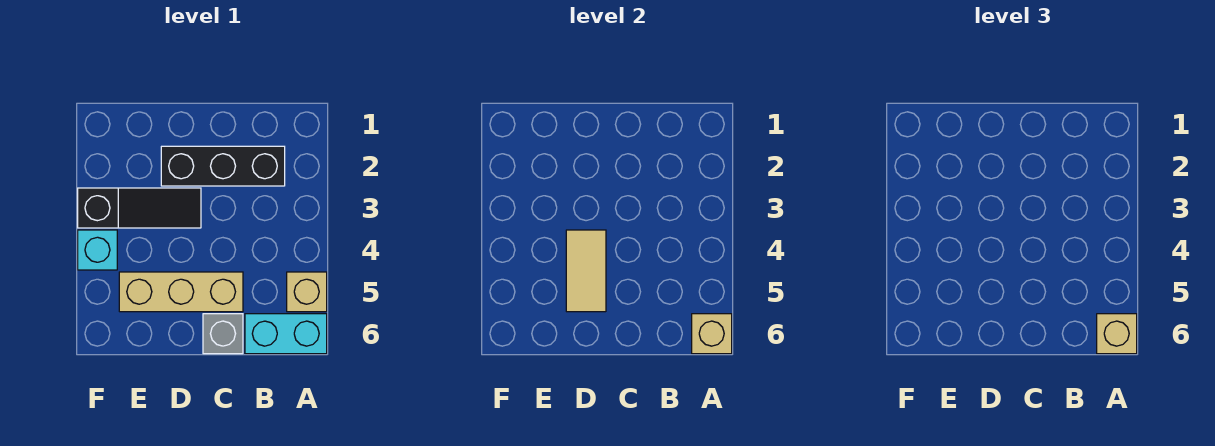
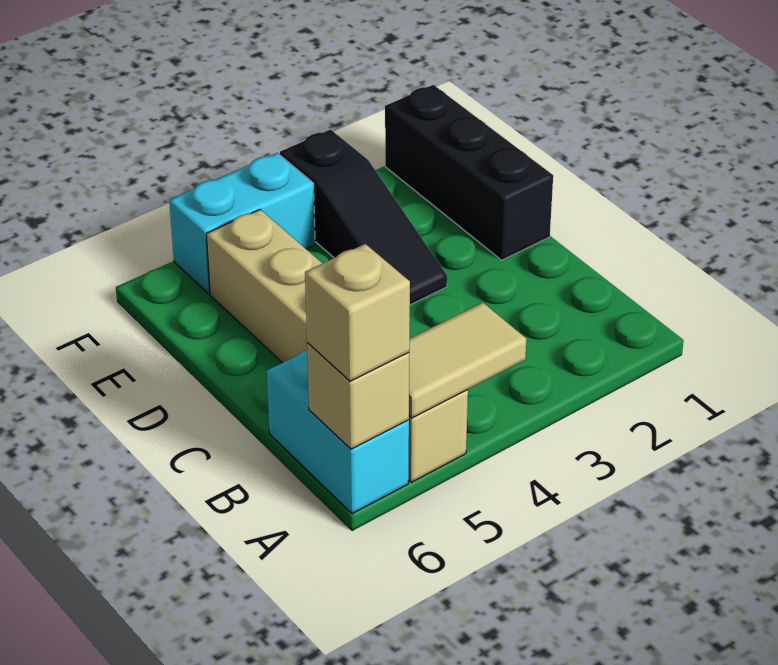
black brick B2:D2 level 1 -> black brick D1:F1 level 1
grey brick C6 level 1 -> none
tan tile D4:D5 level 2 -> tan tile A4:A5 level 2
cyan brick F4 level 1 -> cyan brick F4:F5 level 1

